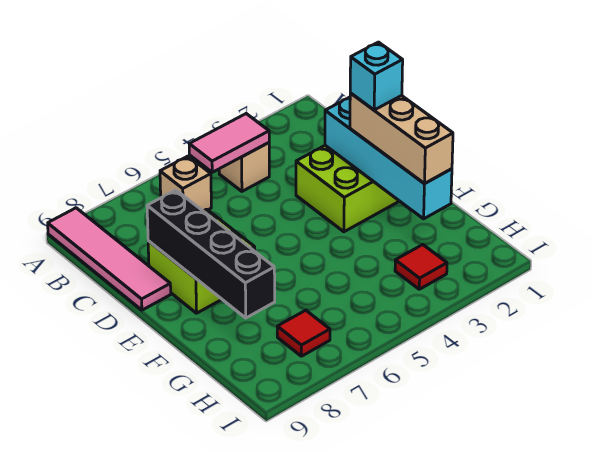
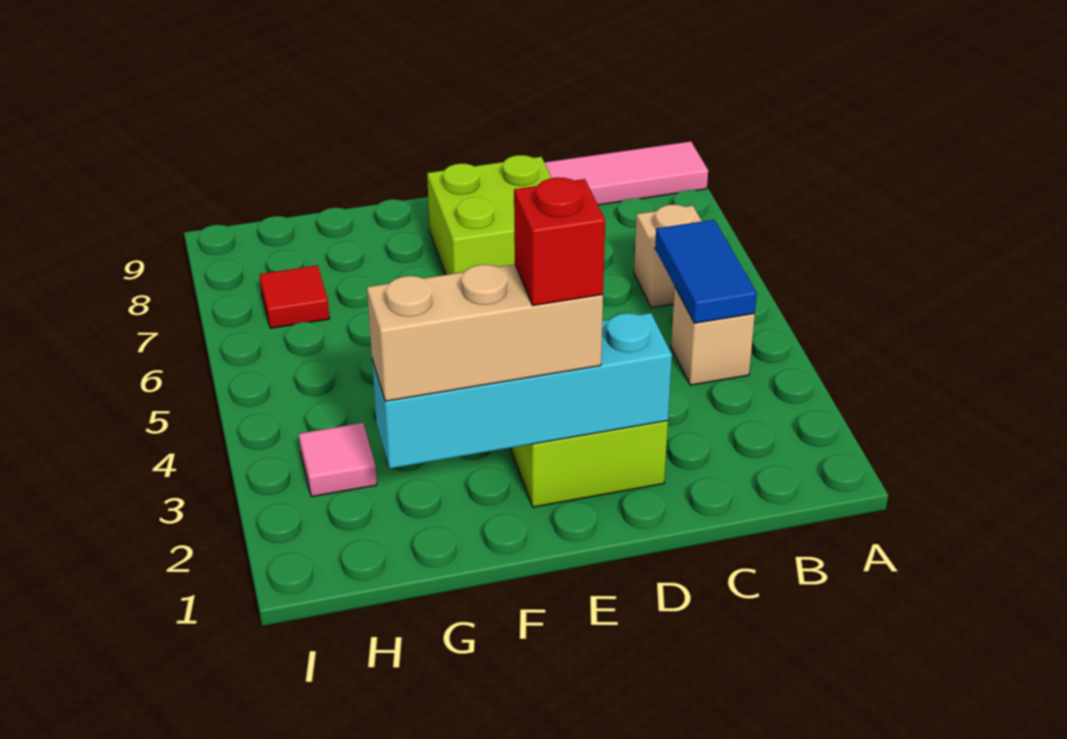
pink tile B4:B5 level 2 -> blue tile B4:B5 level 2
black brick D8:G8 level 2 -> none
cyan brick E2 level 4 -> red brick E2 level 4
red tile H3 level 1 -> pink tile H3 level 1

